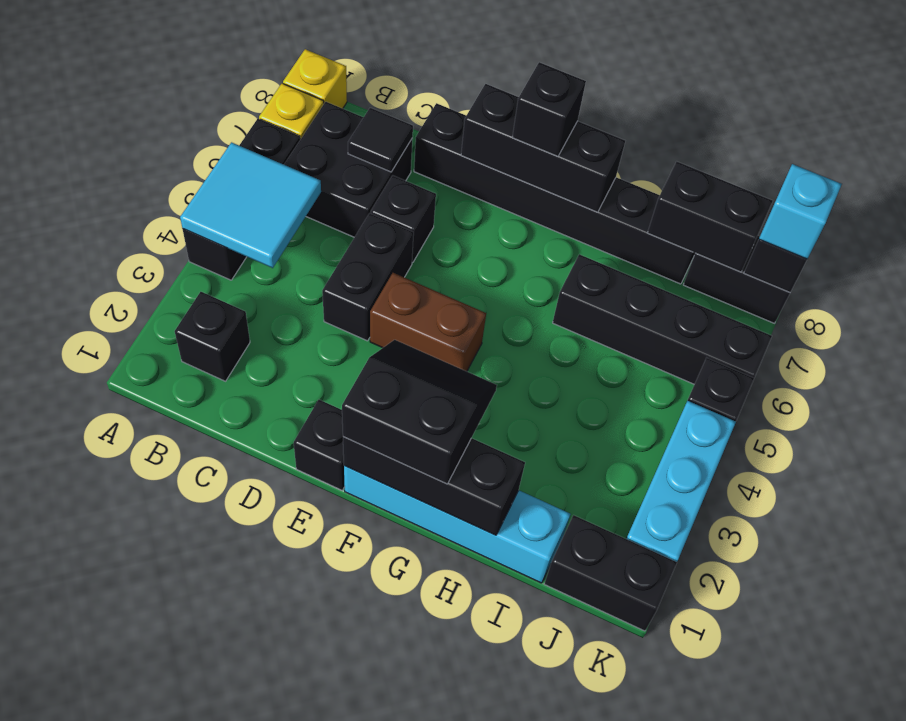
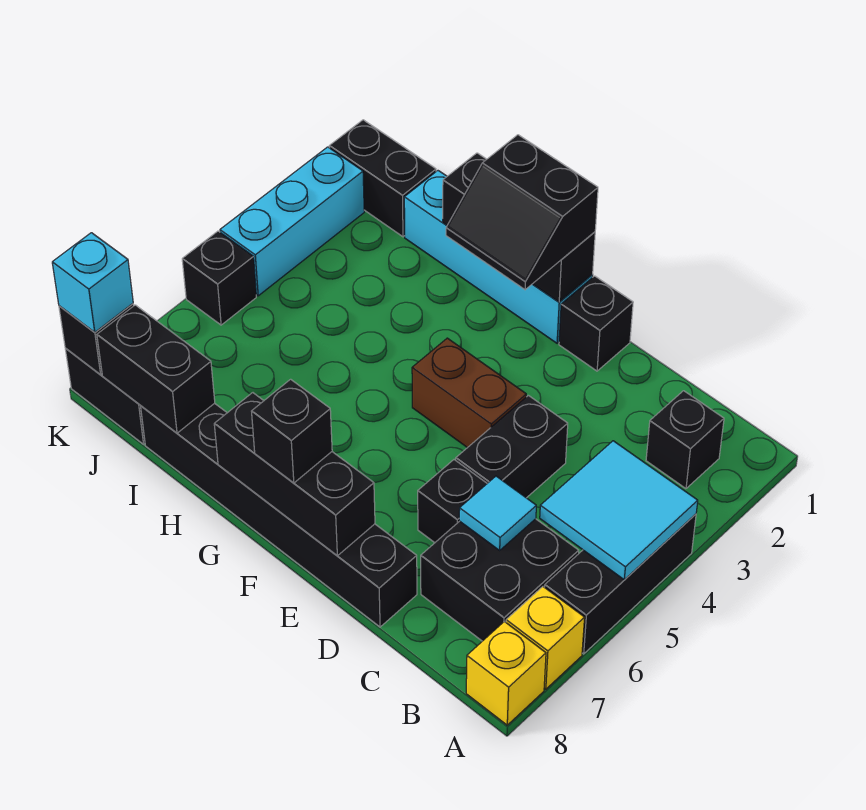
none -> cyan tile C6 level 2
black tile C7 level 2 -> none
black brick H6:K6 level 1 -> none

